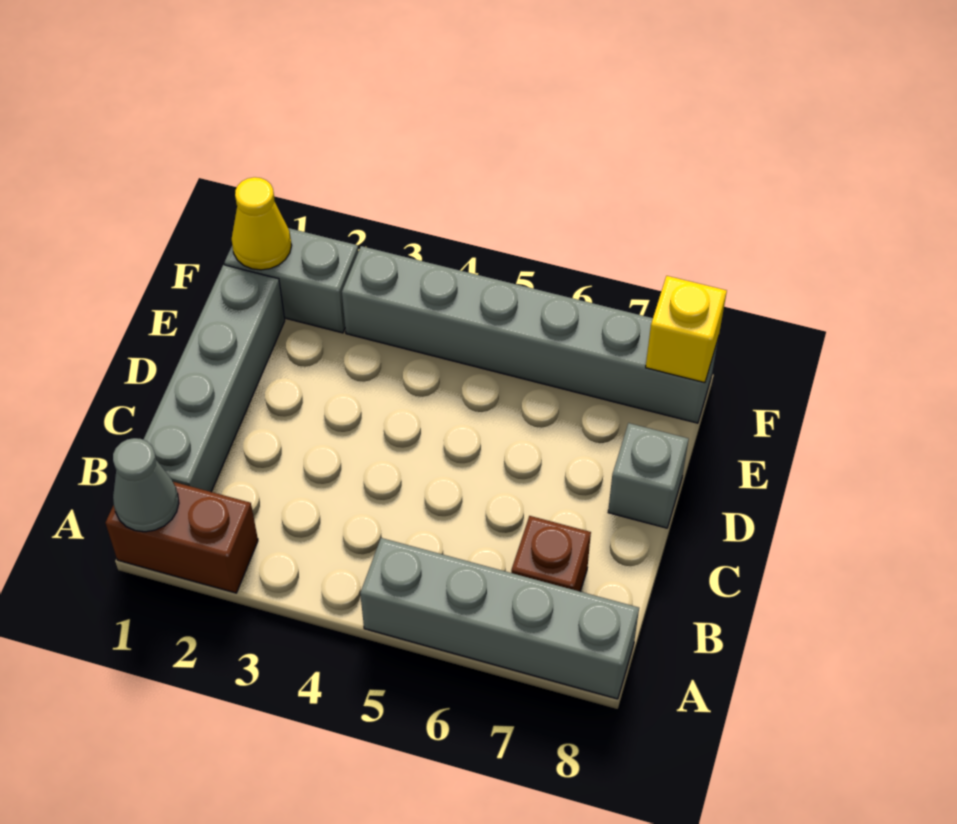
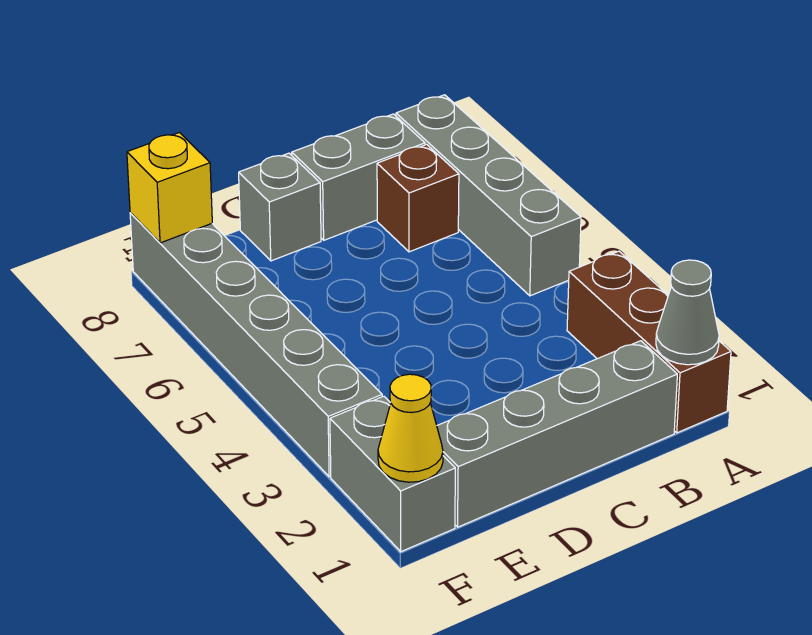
brown brick A1:A2 level 1 -> brown brick A1:A3 level 1
none -> grey brick B8:C8 level 1

